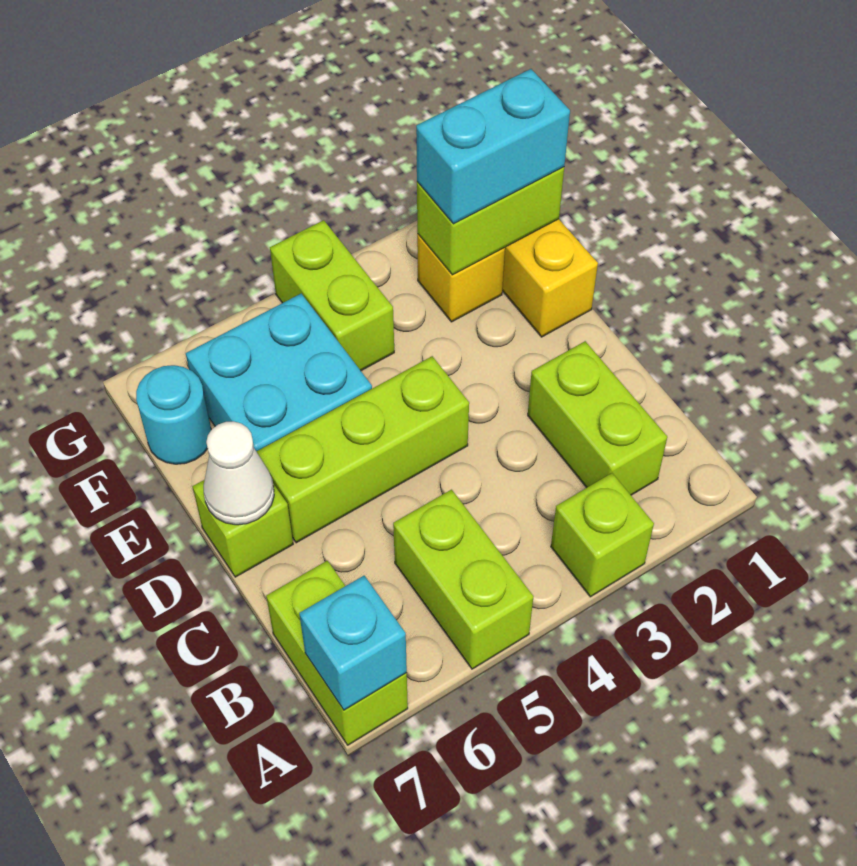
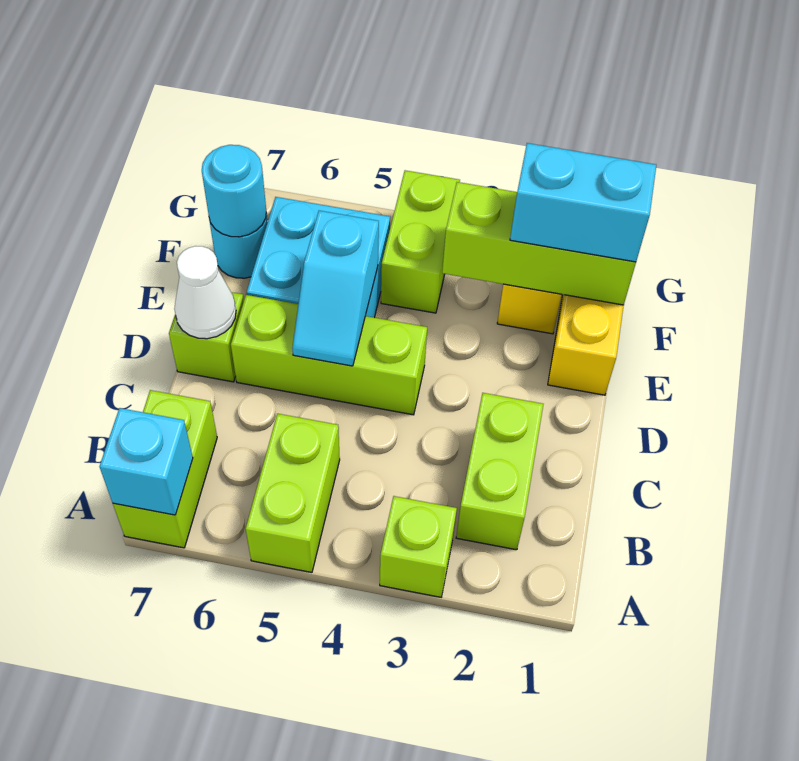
none -> cyan slope D5:E5 level 2 top E
lime brick F1:F2 level 2 -> lime brick F1:F3 level 2
none -> cyan round brick F7 level 2

